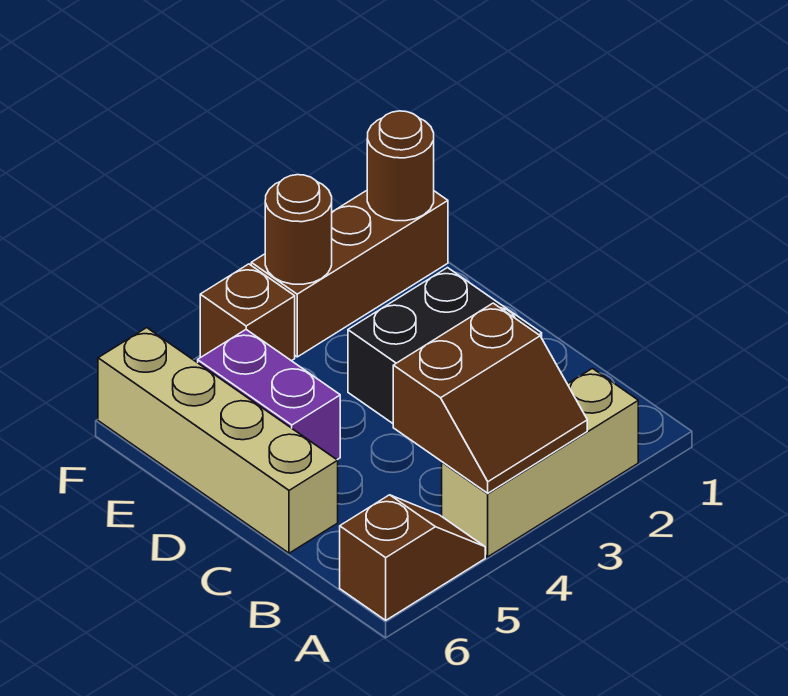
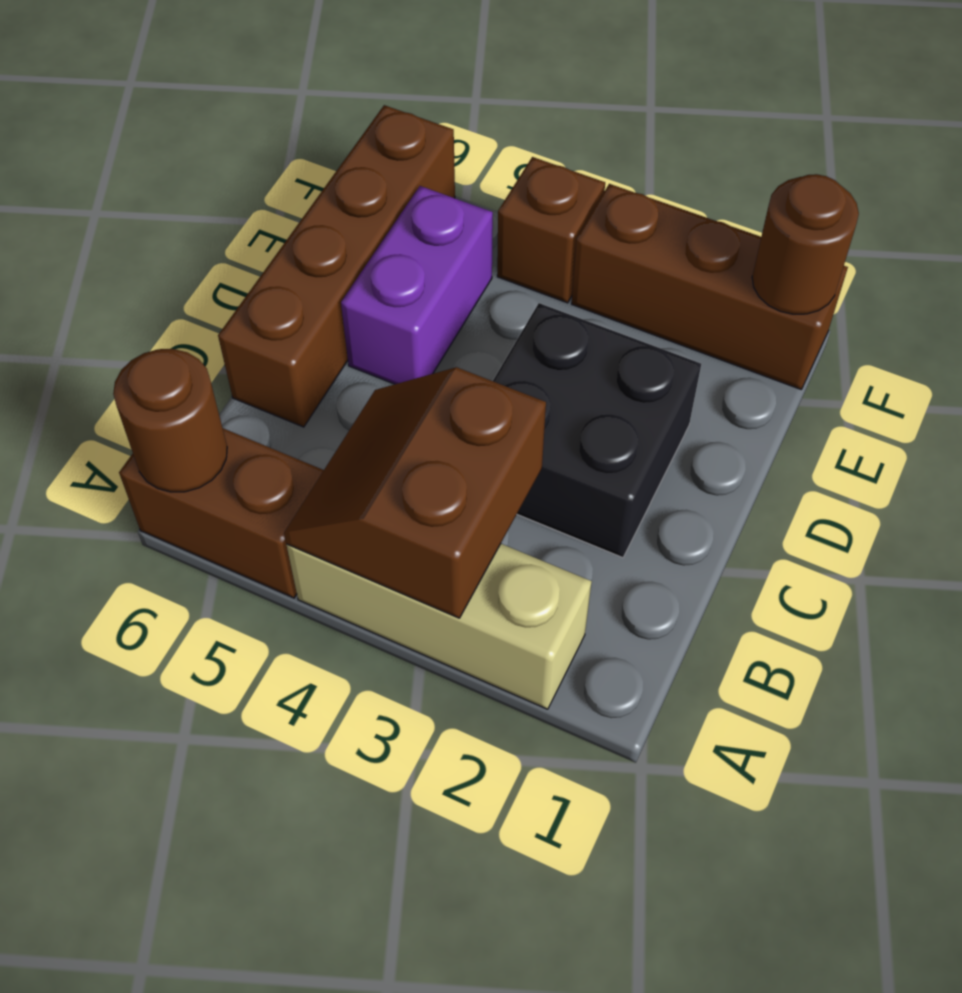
brown slope A3:B4 level 2 top B -> brown slope A3:B4 level 2 top 3
brown slope A5:A6 level 1 top 6 -> brown brick A5:A6 level 1
tan brick C6:F6 level 1 -> brown brick C6:F6 level 1
brown round brick F3 level 2 -> brown round brick A6 level 2

